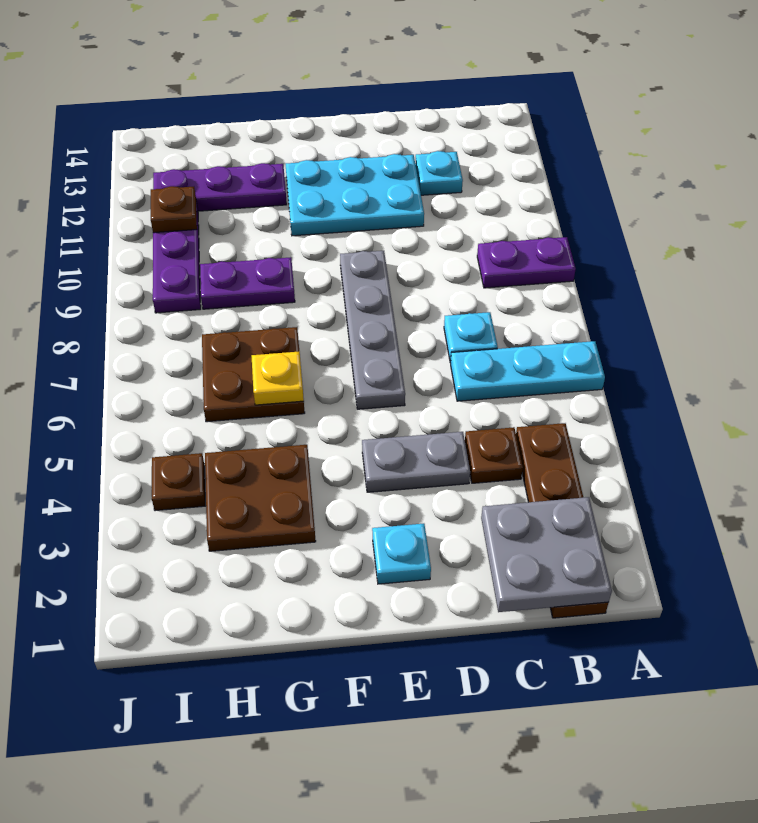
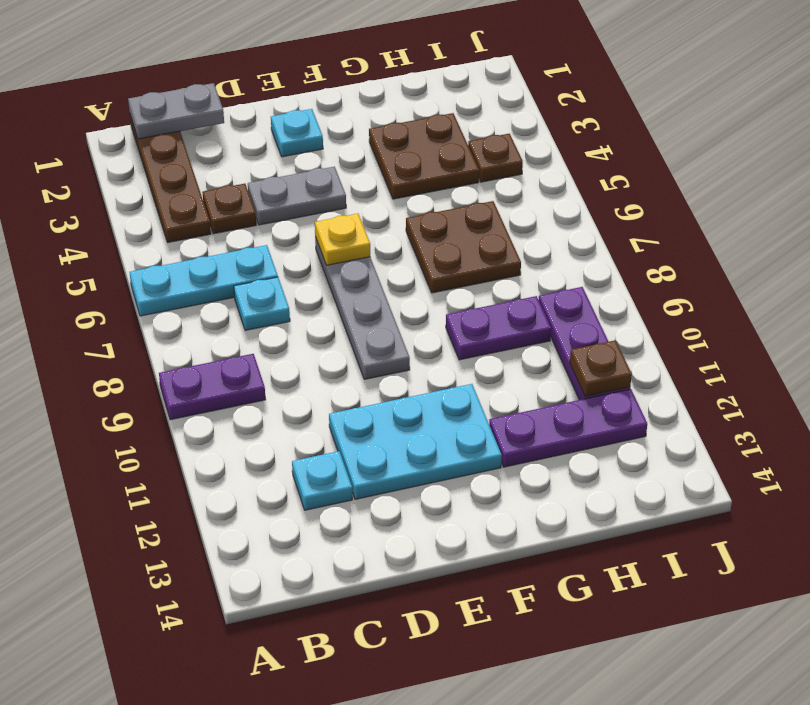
grey plate B1:C2 level 2 -> grey plate B1:C1 level 2
yellow plate G6 level 2 -> yellow plate E6 level 2

